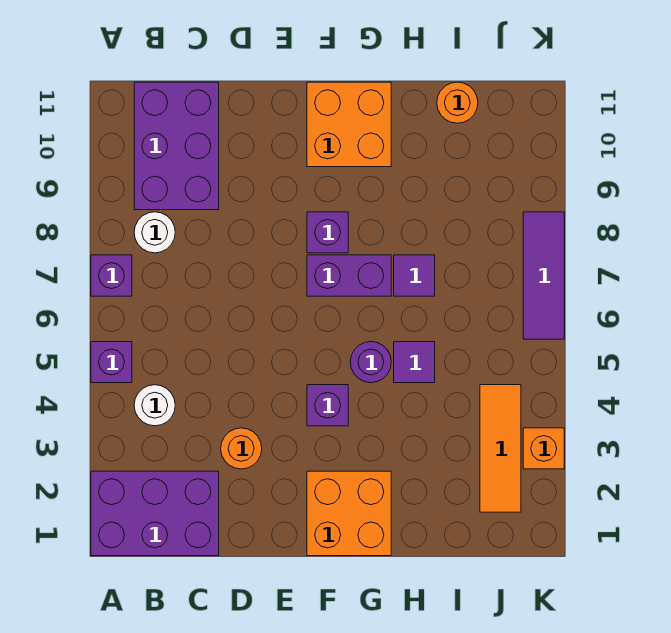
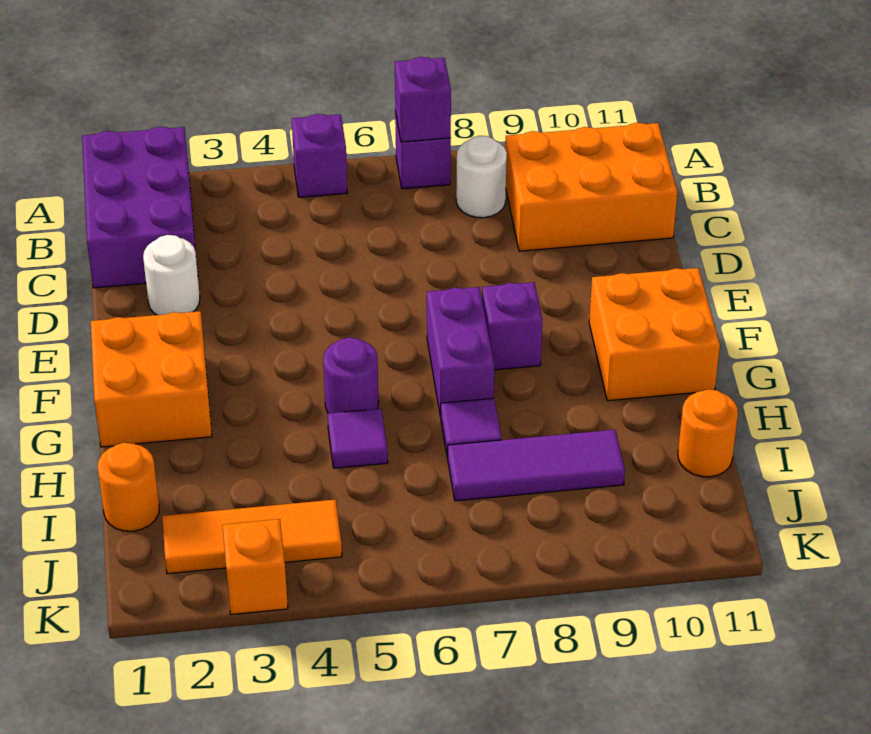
white round brick B4 level 1 -> white round brick D2 level 1
purple brick B9:C11 level 1 -> orange brick B9:C11 level 1
orange round brick D3 level 1 -> orange round brick I1 level 1
purple brick F4 level 1 -> purple brick A7 level 2
purple tile K6:K8 level 1 -> purple tile I7:I9 level 1

